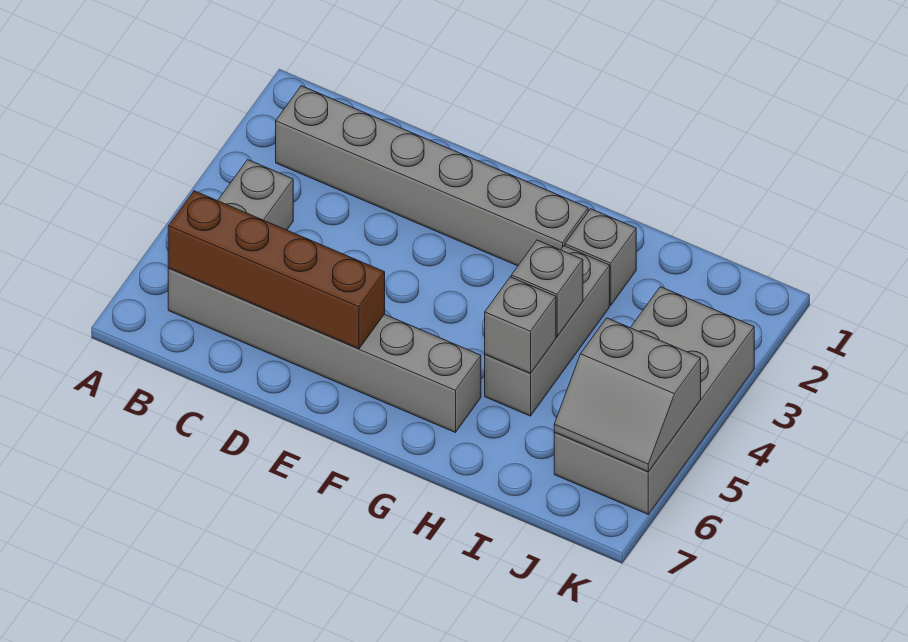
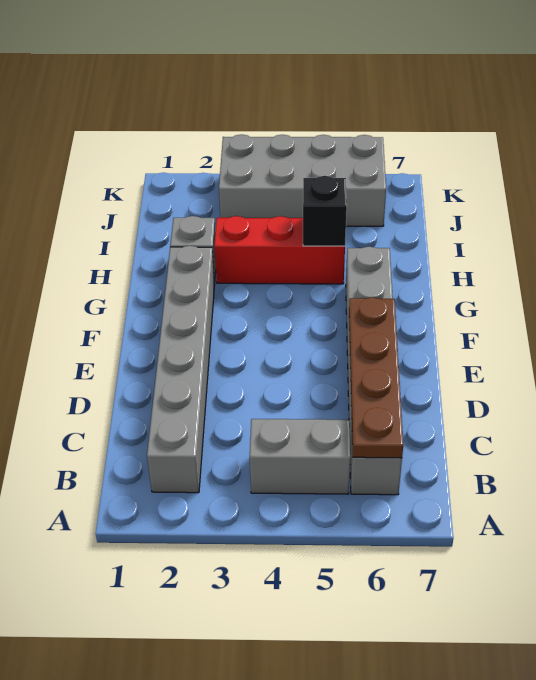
brown brick B6:E6 level 2 -> brown plate B6:E6 level 2
grey brick H3:H5 level 1 -> red brick H3:H5 level 1
grey brick H4 level 2 -> none
grey brick H5 level 2 -> black brick H5 level 2
grey slope J5:K6 level 2 top 5 -> none

